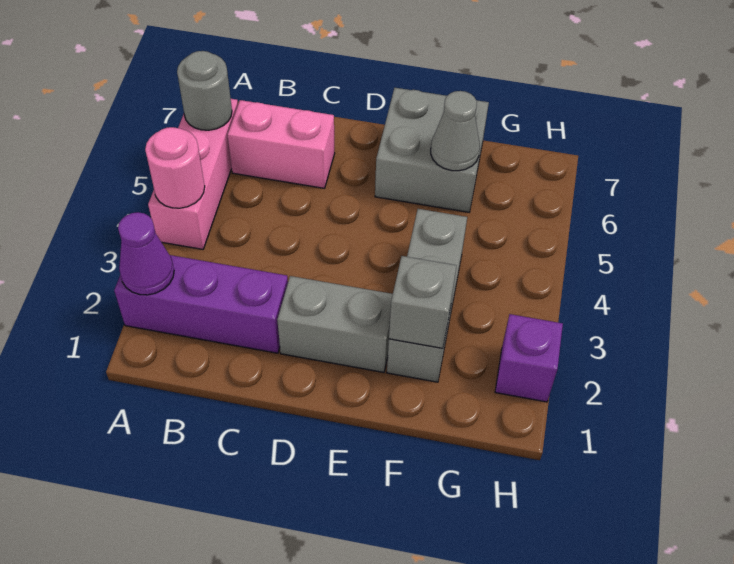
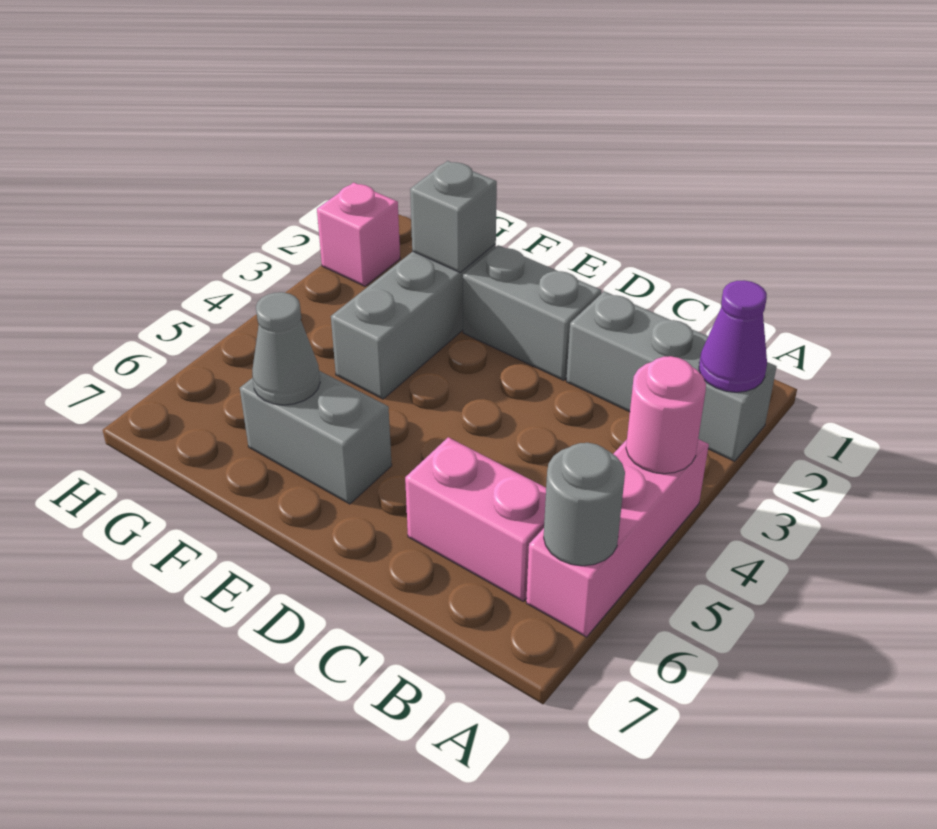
purple brick A2:C2 level 1 -> grey brick A2:C2 level 1
grey brick E6:F7 level 1 -> grey brick E6:F6 level 1
purple brick H2 level 1 -> pink brick H2 level 1

